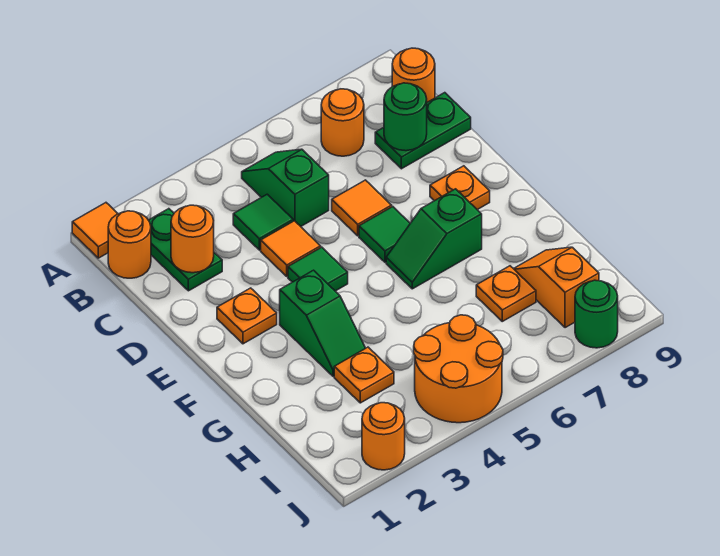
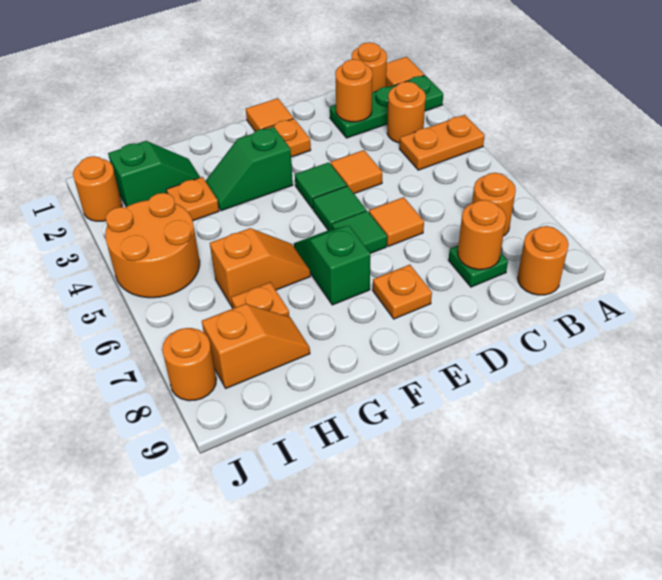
none -> orange plate A4:B4 level 1
green plate B2:C2 level 1 -> green plate A2:C2 level 1
none -> orange round brick B3 level 1
green slope B5:C5 level 1 top C -> green slope H2:I2 level 1 top I
green tile C4 level 1 -> green tile E5 level 1
green plate C8:C9 level 1 -> green plate C8 level 1
green round brick C8 level 2 -> orange round brick C8 level 2
none -> orange tile E1 level 1
none -> orange slope G6:H6 level 1 top H
green round brick J8 level 1 -> orange round brick J8 level 1

